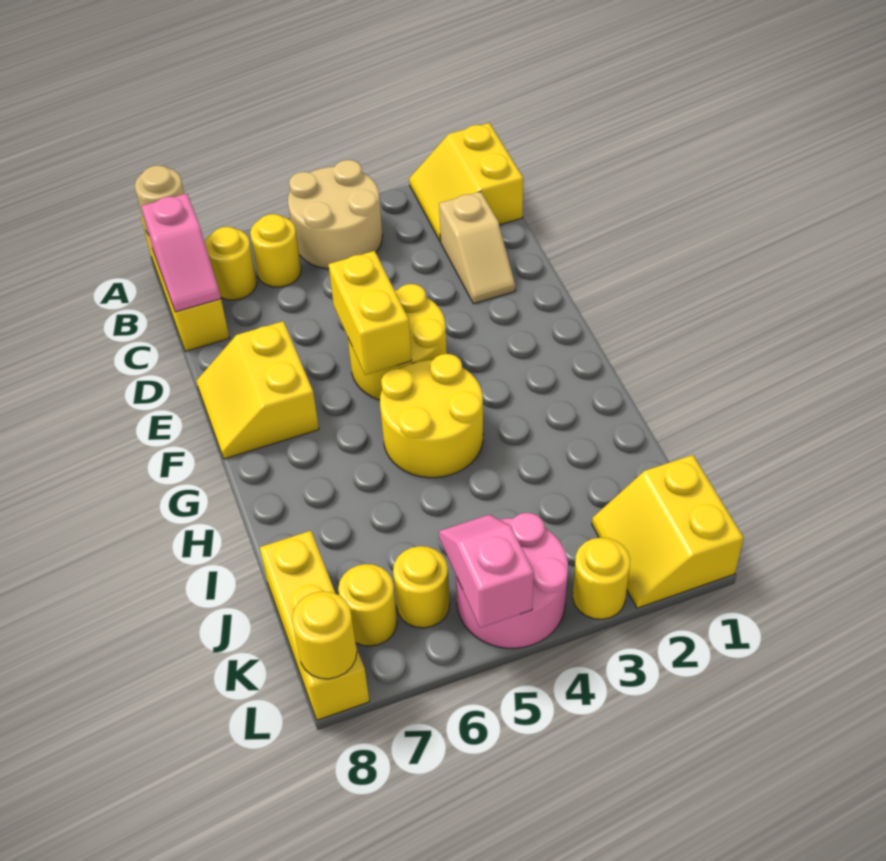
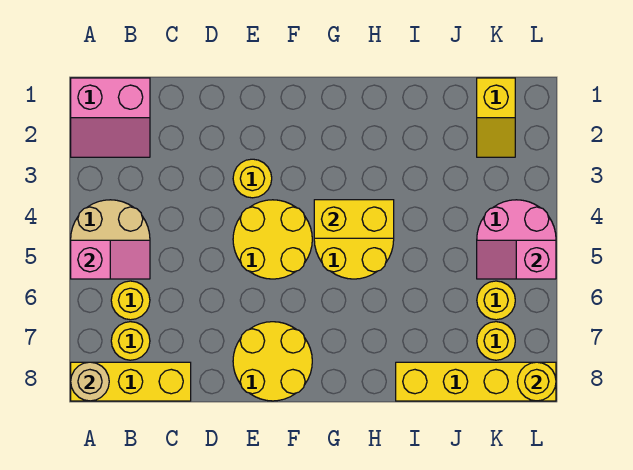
yellow slope A1:B2 level 1 top 1 -> pink slope A1:B2 level 1 top 1
pink slope B8:C8 level 2 top B -> pink slope A5:B5 level 2 top A
tan slope C2:D2 level 1 top C -> none
yellow brick E5:F5 level 2 -> yellow brick G4:H4 level 2
yellow slope E7:F8 level 1 top 7 -> yellow round brick E7:F8 level 1
yellow brick J8:L8 level 1 -> yellow brick I8:L8 level 1
yellow slope K1:L2 level 1 top 1 -> yellow slope K1:K2 level 1 top 1
yellow round brick L3 level 1 -> yellow round brick E3 level 1

